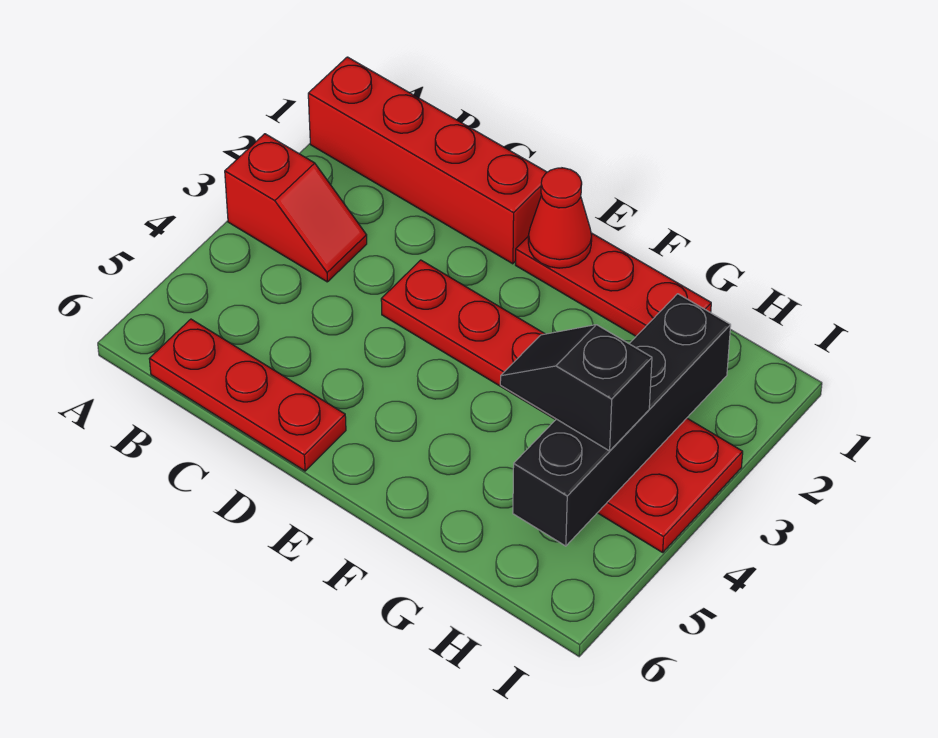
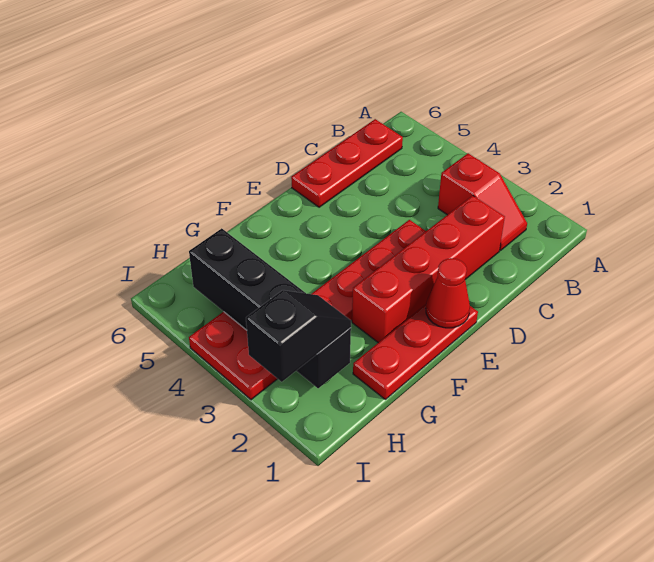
red brick A1:D1 level 1 -> red brick C2:F2 level 1
red slope A3:B3 level 1 top A -> red slope B2:B3 level 1 top 3
black slope G4:H4 level 3 top H -> black slope H2:I2 level 3 top I

